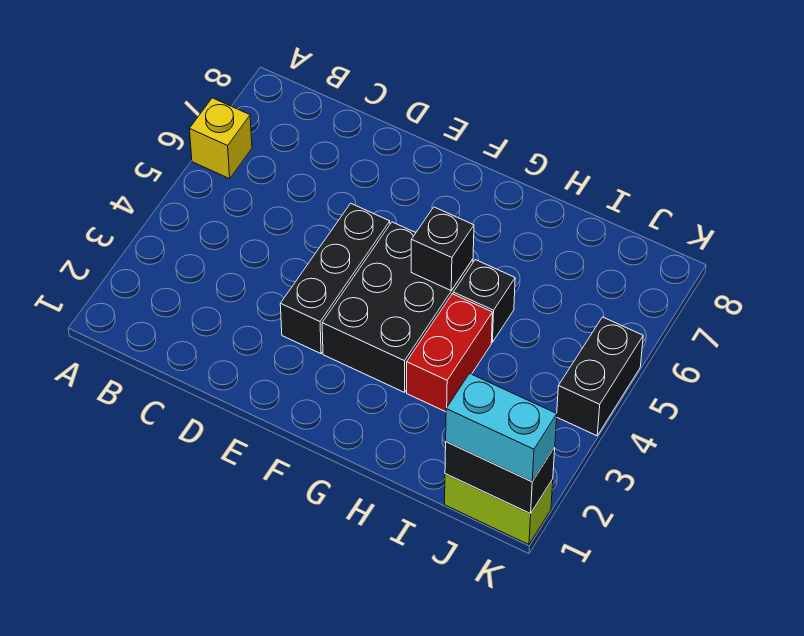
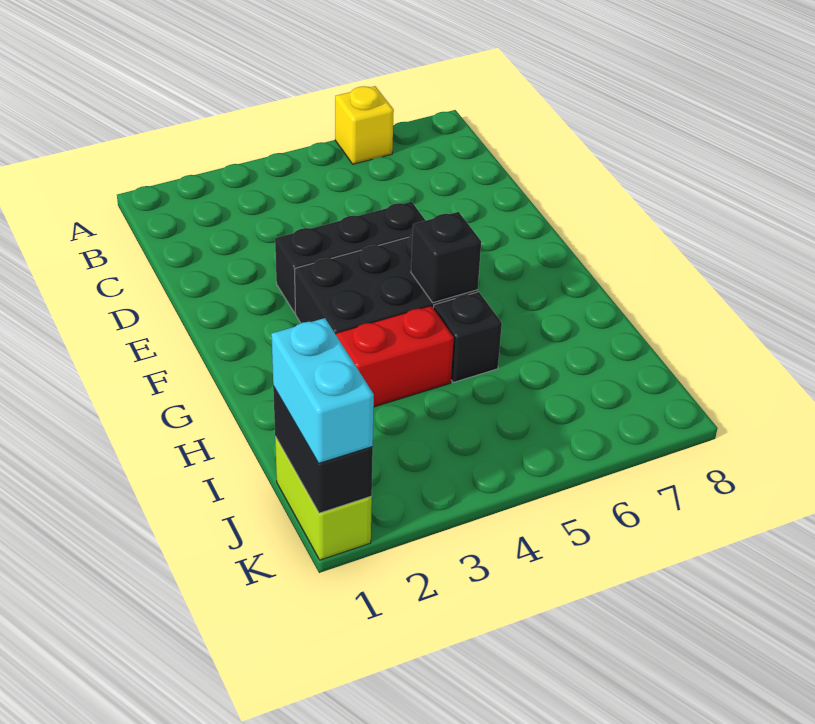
black brick K4:K5 level 1 -> none

